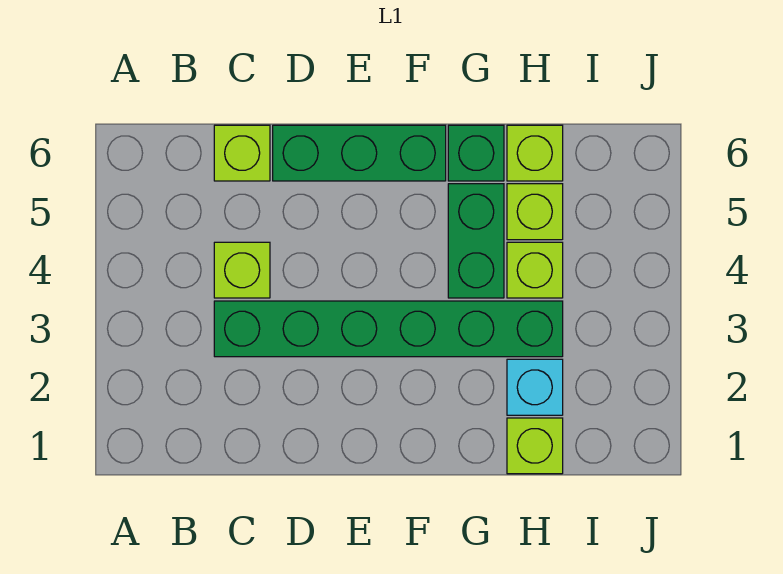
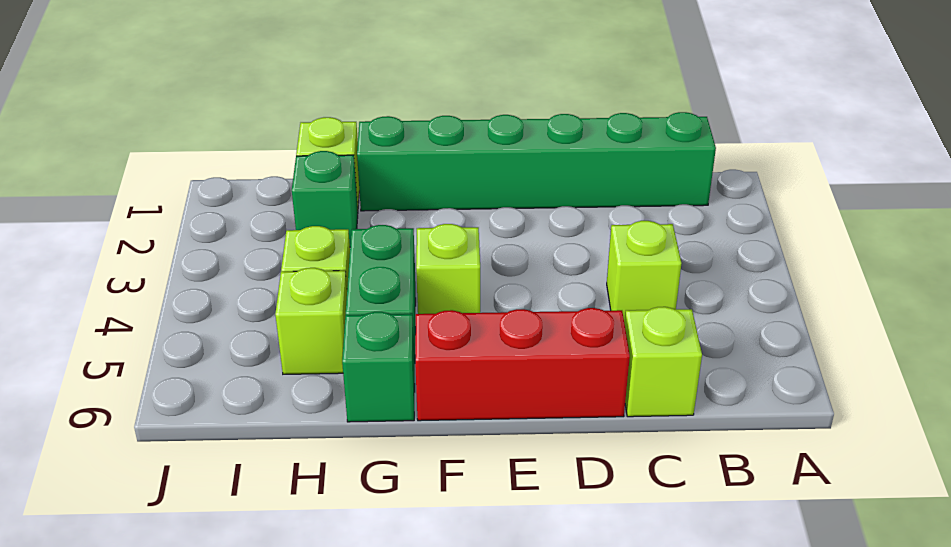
green brick C3:H3 level 1 -> green brick B1:G1 level 1
green brick D6:F6 level 1 -> red brick D6:F6 level 1
cyan brick H2 level 1 -> green brick H2 level 1
lime brick H6 level 1 -> lime brick F4 level 1

